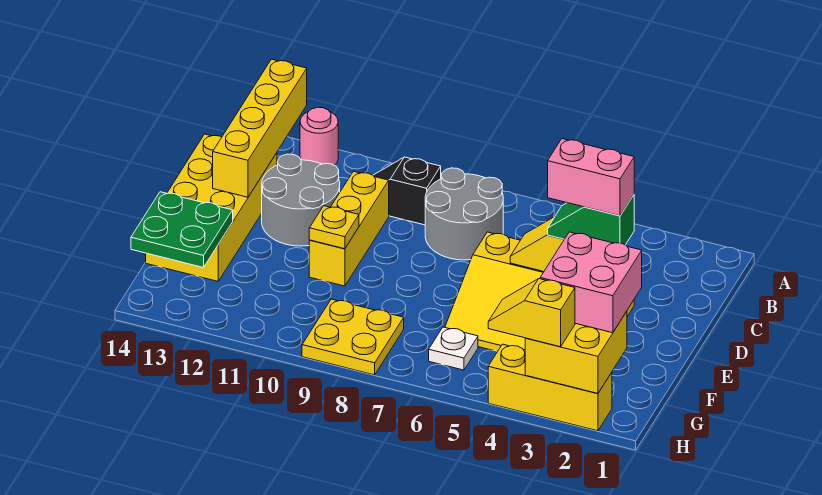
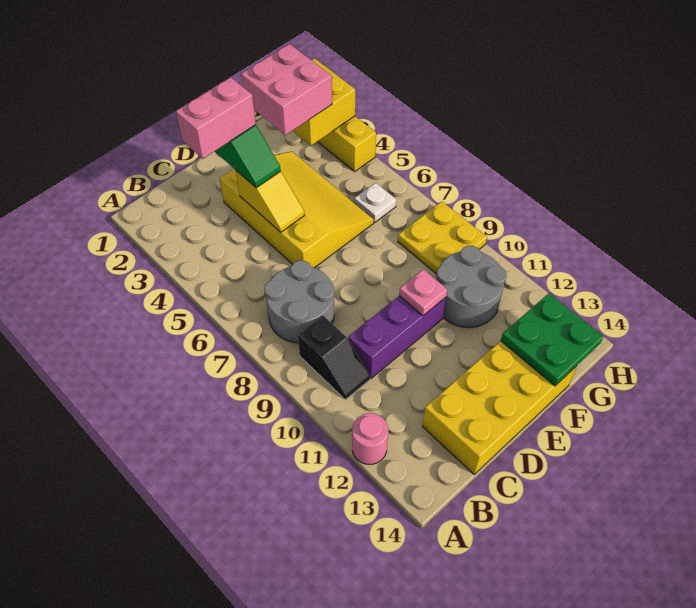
yellow brick A13:D13 level 2 -> none
yellow brick C10:E10 level 1 -> purple brick C10:E10 level 1
grey round brick C11:D12 level 1 -> grey round brick F10:G11 level 1
pink brick D3:D4 level 4 -> pink brick C3:D3 level 4
yellow plate E10 level 2 -> pink plate E10 level 2
yellow slope H3:H4 level 3 top 3 -> none

